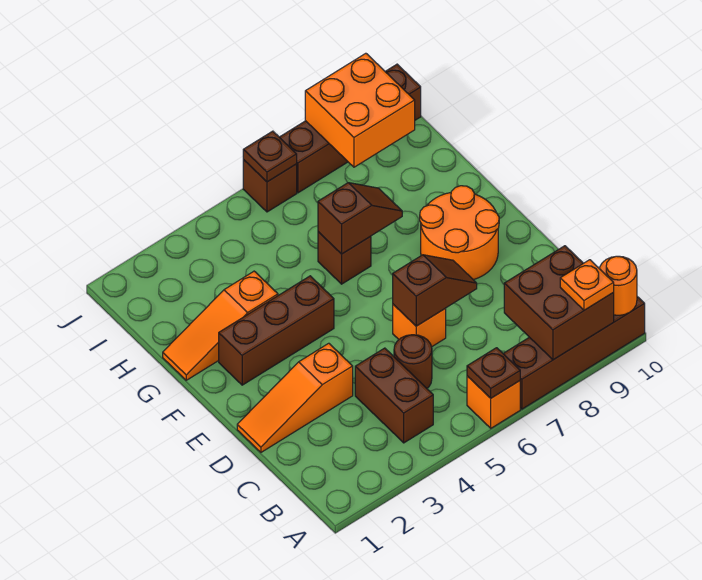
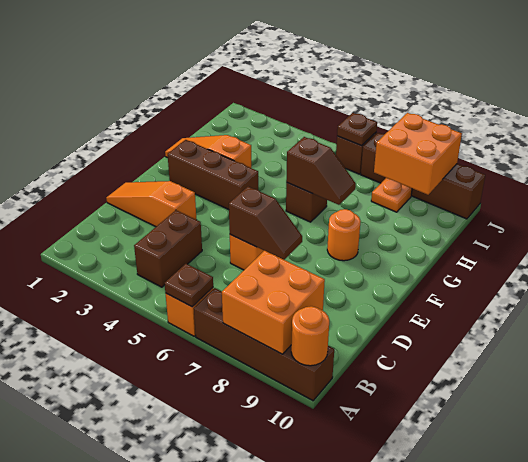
brown brick A8:B9 level 2 -> orange brick A8:B9 level 2
orange plate A9 level 3 -> orange plate I8 level 1
brown round brick C5 level 1 -> none
orange round brick E8:F9 level 1 -> orange round brick F8 level 1

